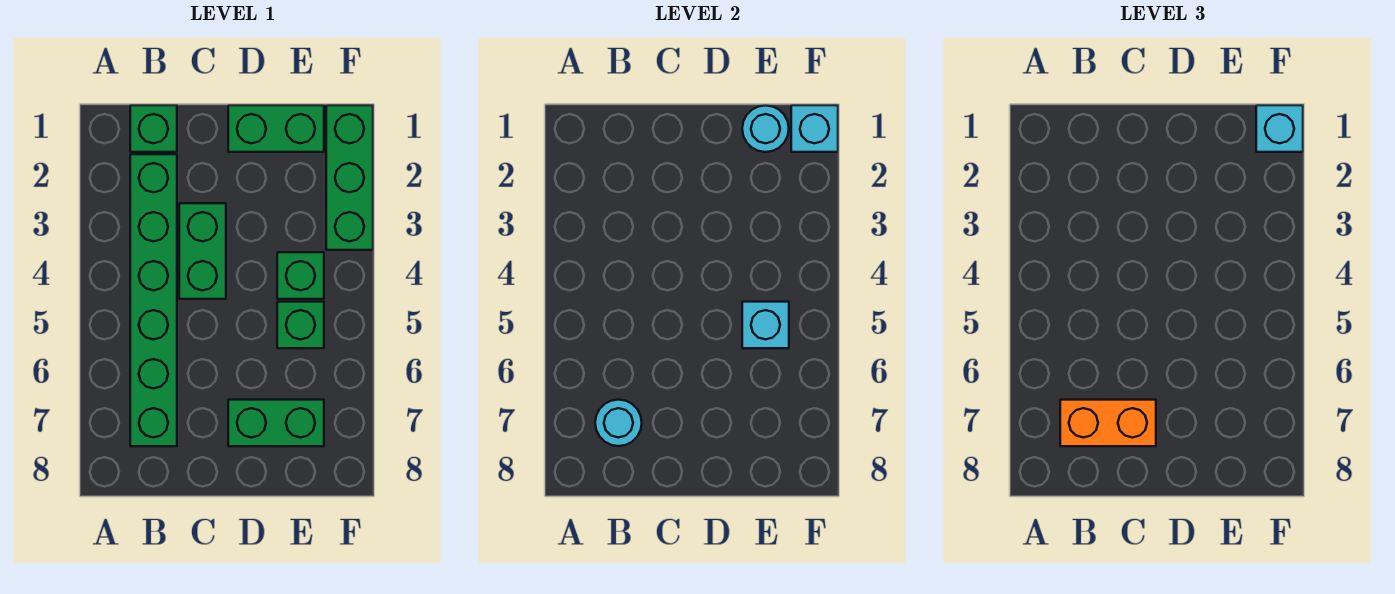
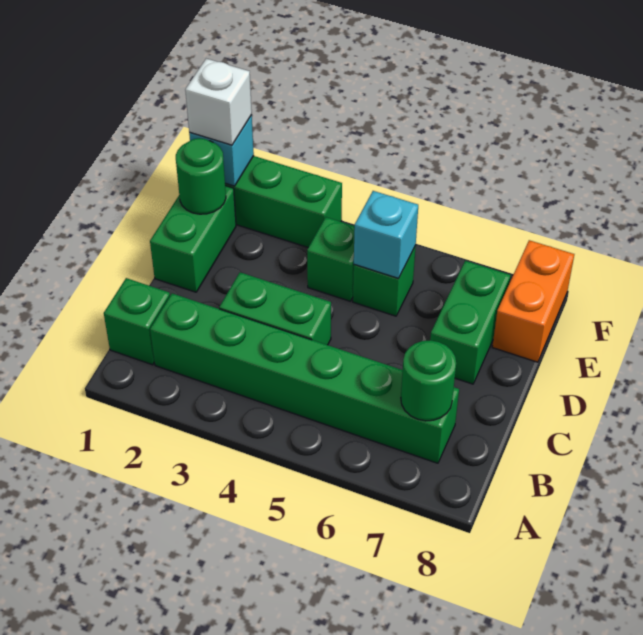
cyan round brick B7 level 2 -> green round brick B7 level 2
orange brick B7:C7 level 3 -> orange brick E8:F8 level 1
cyan round brick E1 level 2 -> green round brick E1 level 2
cyan brick F1 level 3 -> white brick F1 level 3

